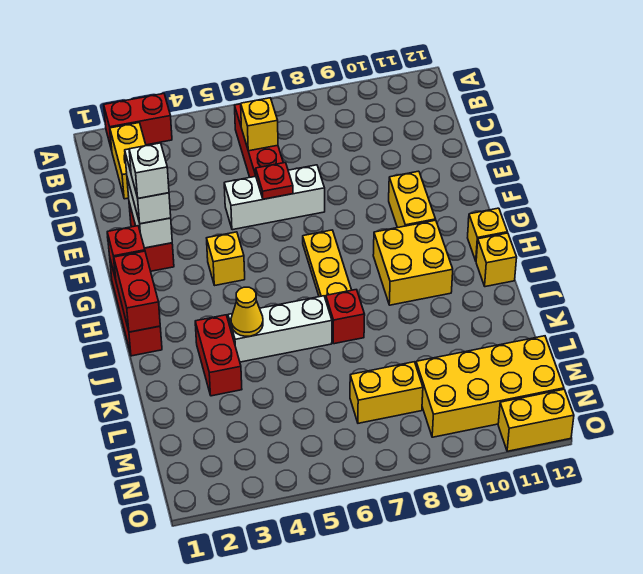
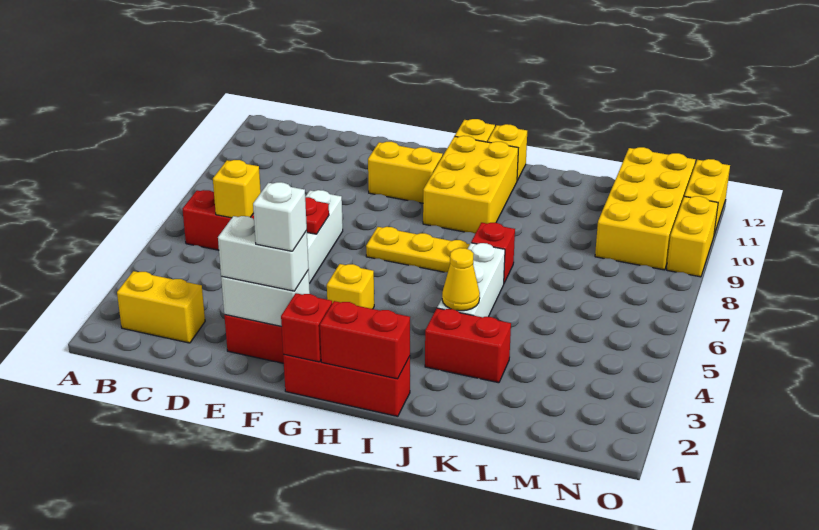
red brick A2:A3 level 1 -> none
yellow brick H9:I10 level 1 -> yellow brick H9:I11 level 1
yellow brick M7:M8 level 1 -> yellow brick O9:O10 level 1

